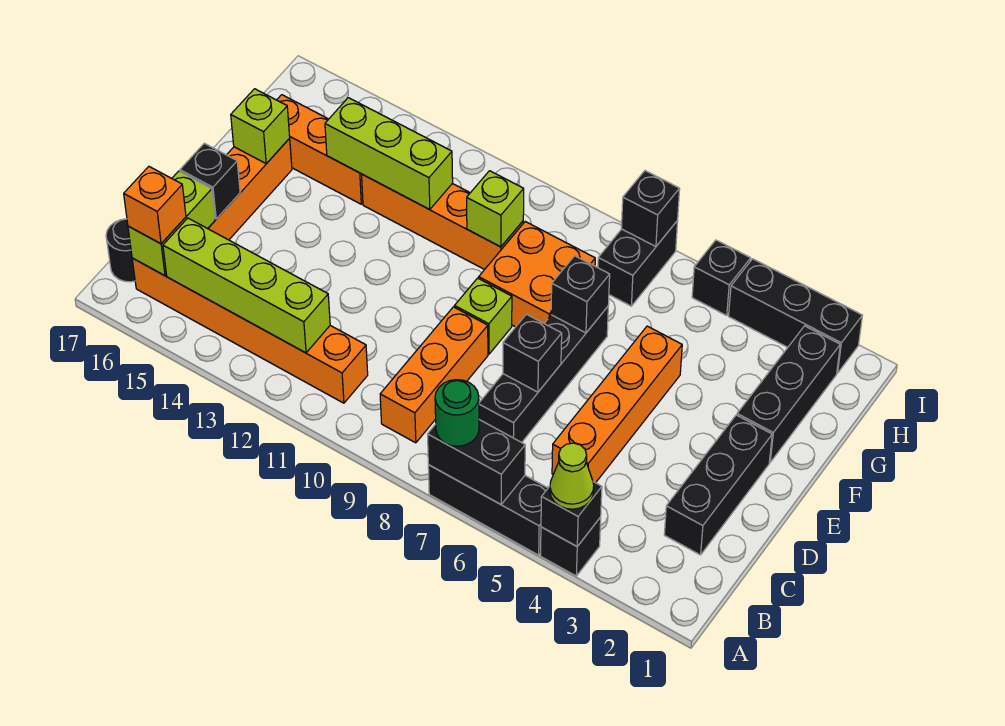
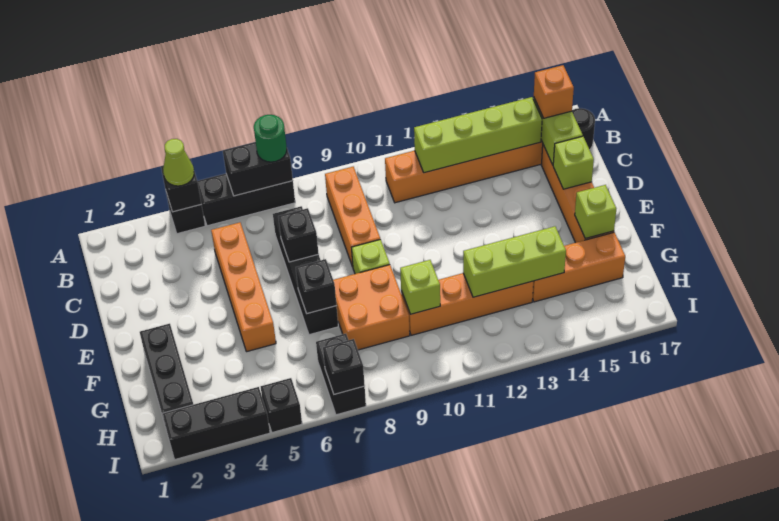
black brick C2:E2 level 1 -> none
black brick D16 level 2 -> lime brick D16 level 2

